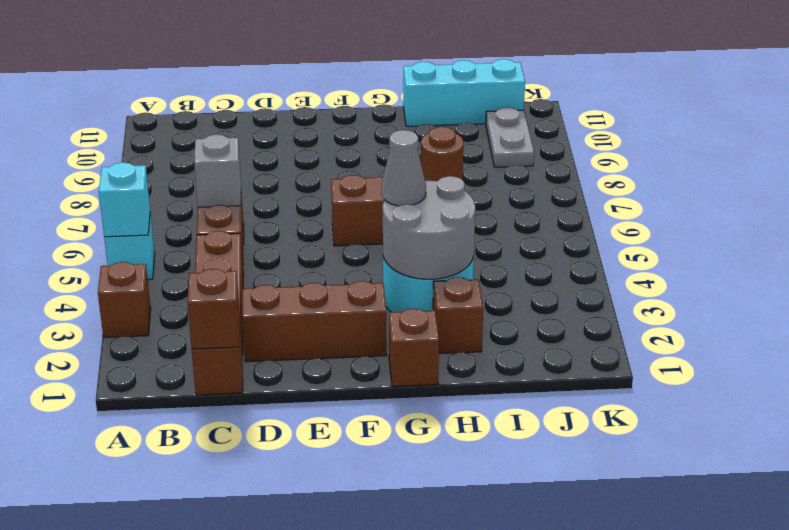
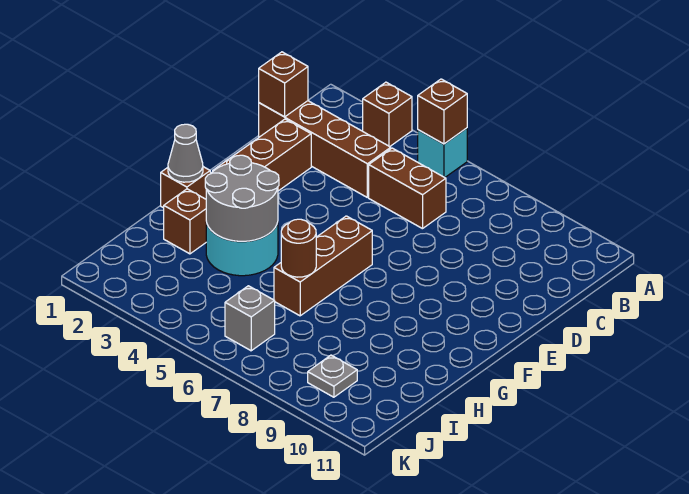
cyan brick A5 level 2 -> brown brick A5 level 2
grey brick C6 level 2 -> grey brick J6 level 1
grey cone G4 level 3 -> grey cone G1 level 2
cyan brick H11:J11 level 1 -> none
grey plate J9:J10 level 1 -> grey plate J9 level 1

